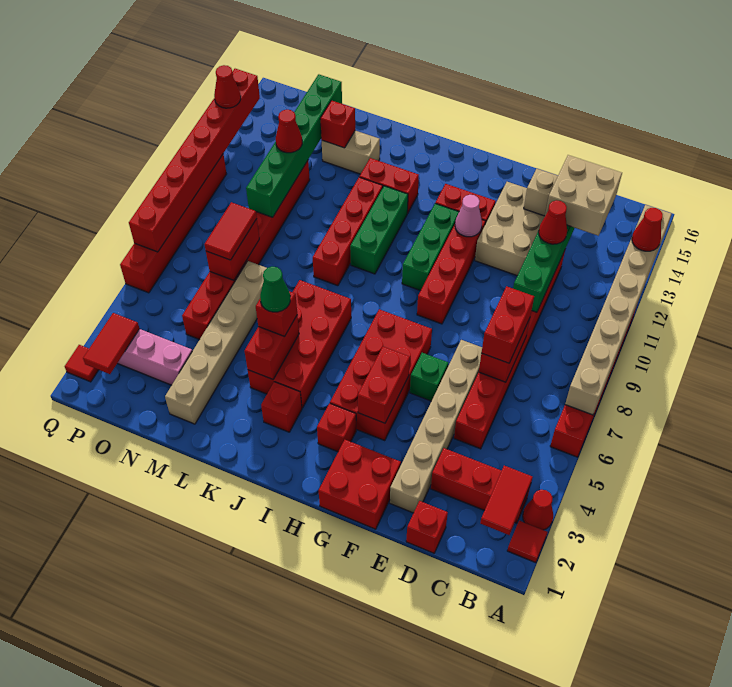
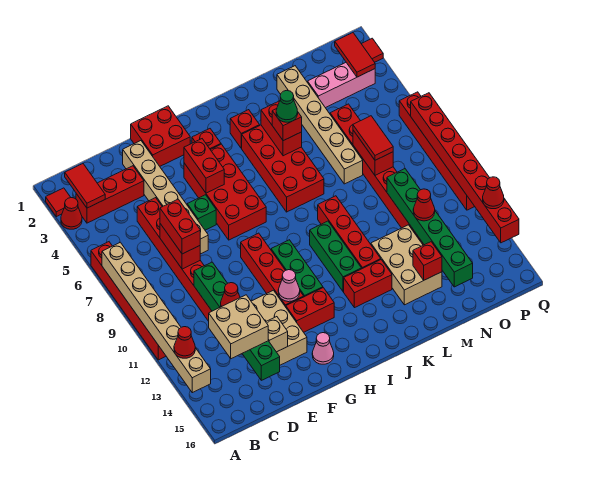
red brick D1 level 1 -> none
none -> pink cone G15 level 1
tan brick L14:M14 level 1 -> tan brick L12:M14 level 1

